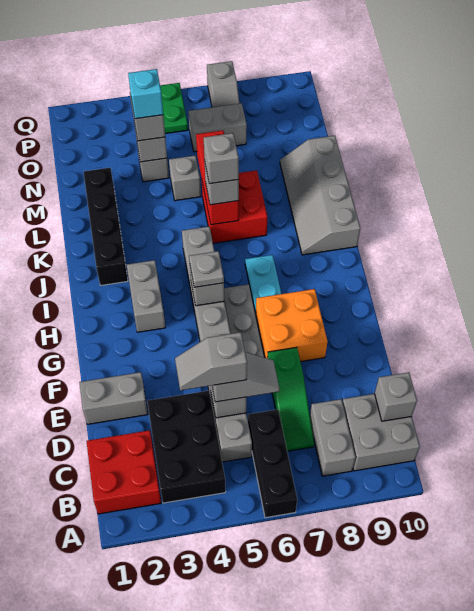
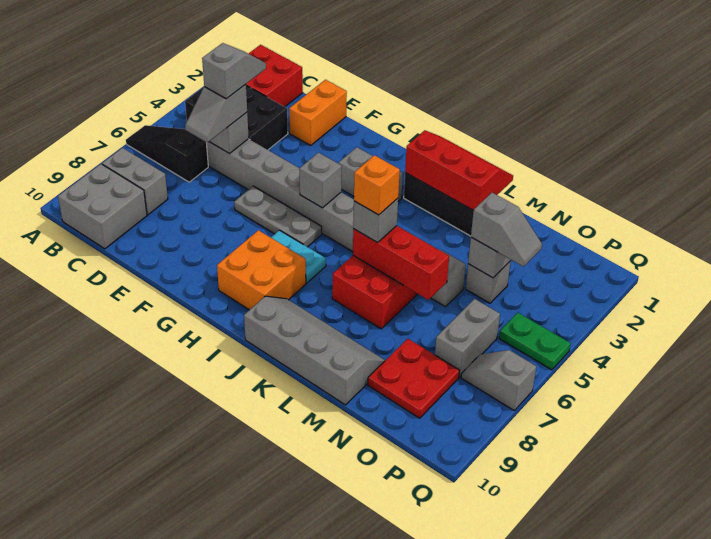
black brick A6:C6 level 1 -> black slope A6:C6 level 1 top C
green slope C7:E7 level 1 top E -> none
grey brick C10 level 2 -> none
grey brick E1:E2 level 1 -> orange brick E1:E2 level 1
orange brick F7:G8 level 1 -> orange brick H8:I9 level 1
grey plate H5 level 3 -> none
none -> red slope J1:L2 level 2 top 2
grey brick K6 level 4 -> orange brick K6 level 4
cyan brick N4 level 4 -> none
none -> red plate N8:O9 level 1

